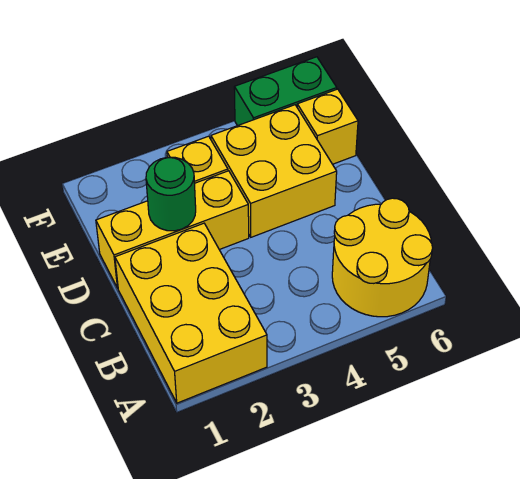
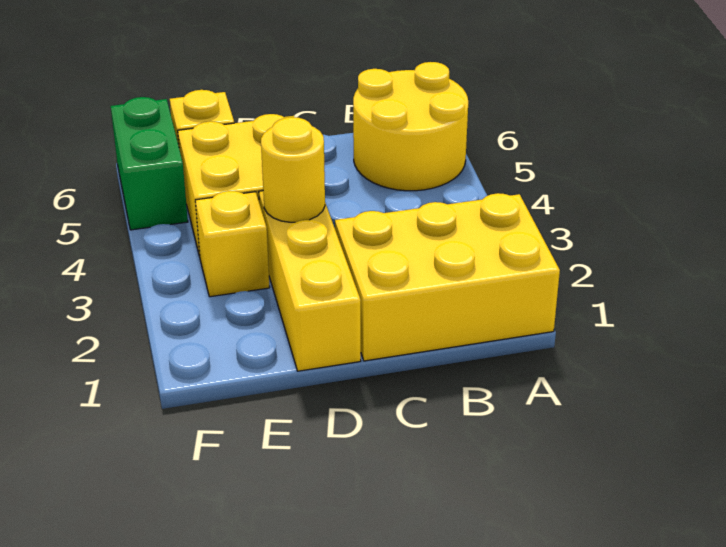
green round brick D2 level 2 -> none
none -> yellow round brick D3 level 2

